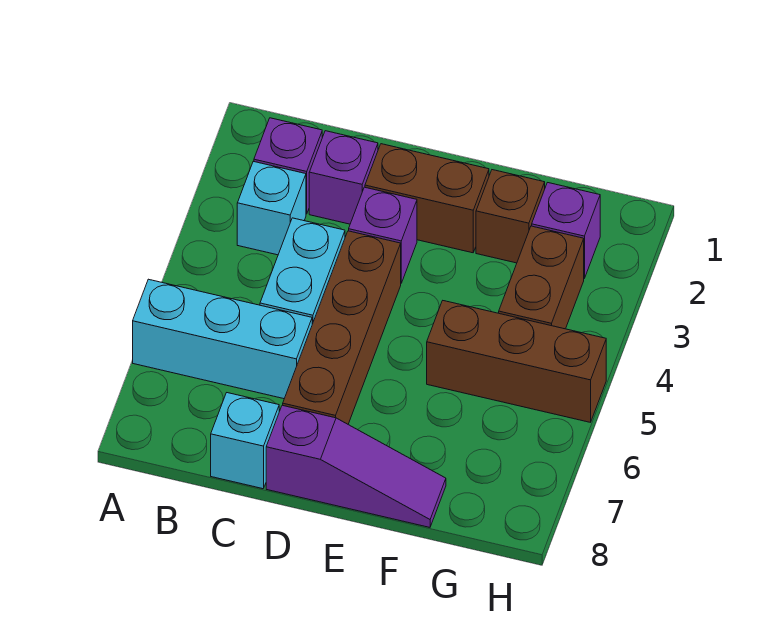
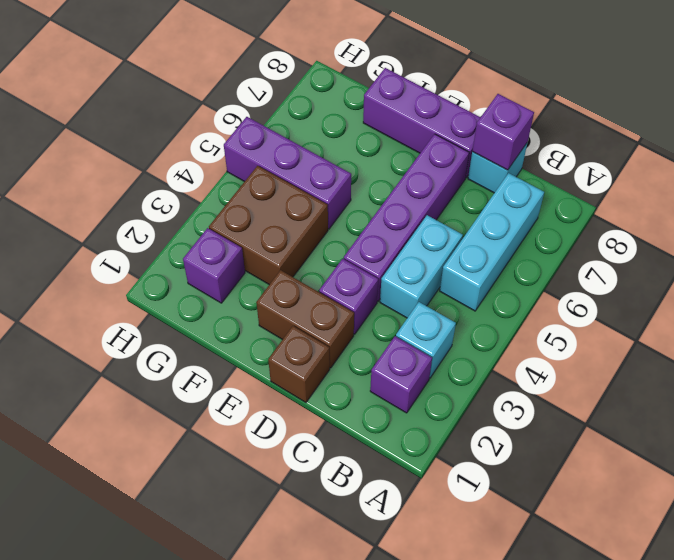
cyan brick A6:C6 level 1 -> cyan brick B5:B7 level 1
purple brick C2 level 1 -> purple brick C8 level 2
brown brick D4:D7 level 1 -> purple brick D4:D7 level 1
purple slope D8:F8 level 1 top D -> purple brick D8:F8 level 1
brown brick F2 level 1 -> brown brick D1 level 1
brown brick F5:H5 level 1 -> purple brick F5:H5 level 1
brown brick G3:G4 level 1 -> brown brick F3:G4 level 1

